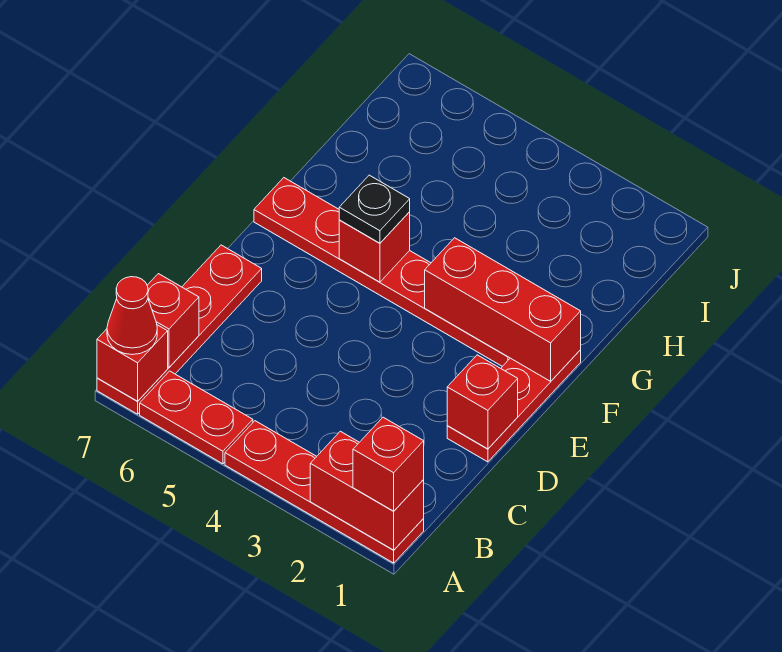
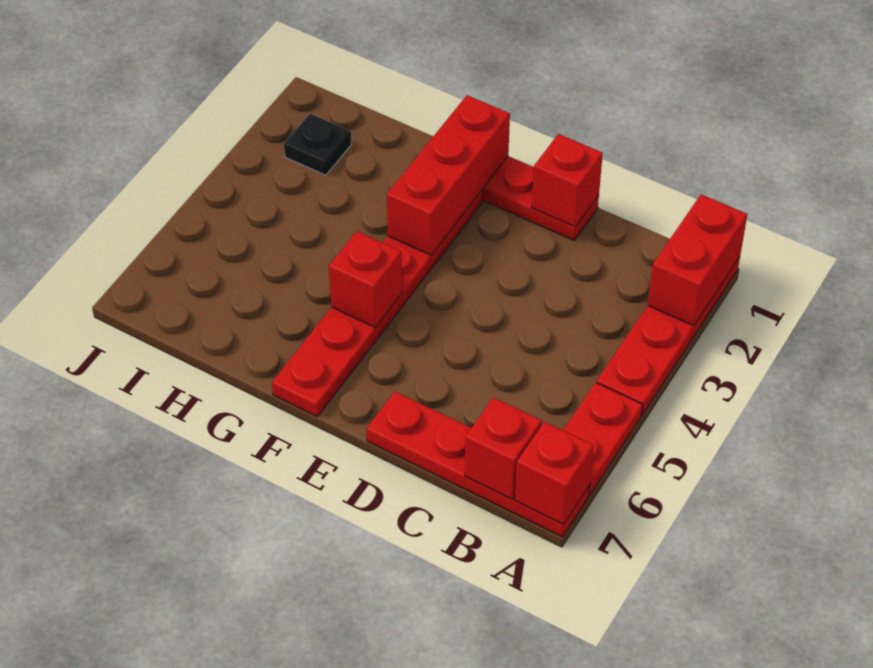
red brick A1 level 3 -> none
red cone A7 level 3 -> none
black plate F5 level 3 -> black plate I2 level 1

